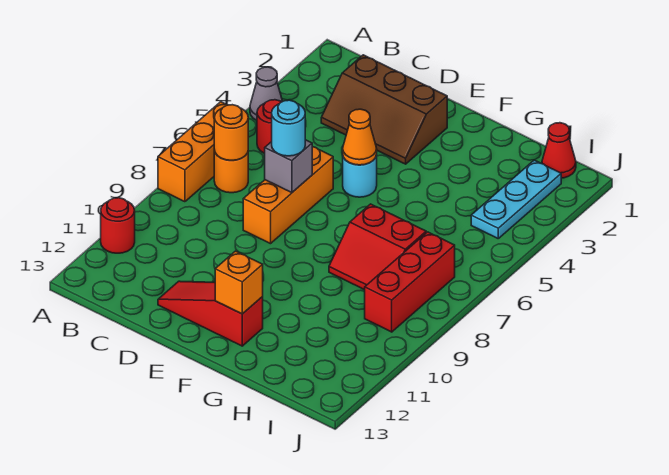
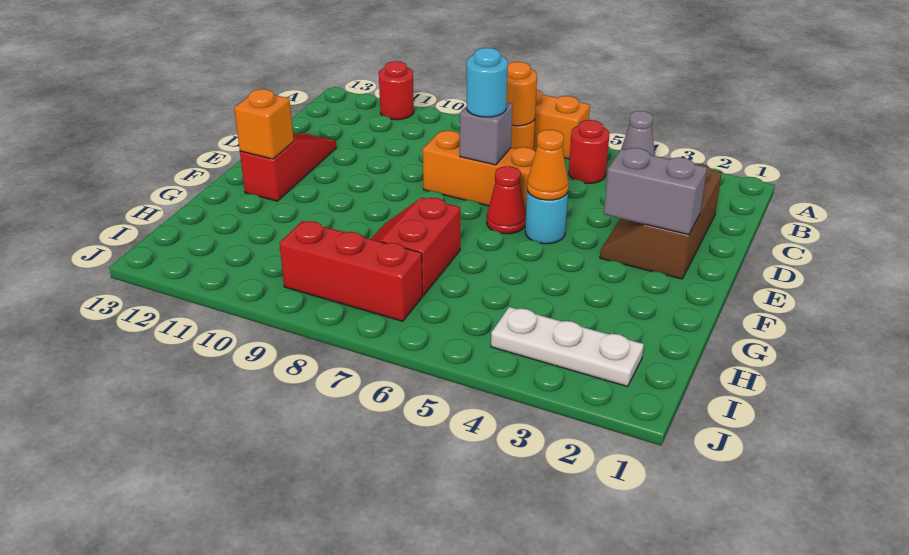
none -> grey brick E2:E3 level 2
red cone I1 level 1 -> red cone E6 level 1
cyan plate I2:I4 level 1 -> white plate I2:I4 level 1

